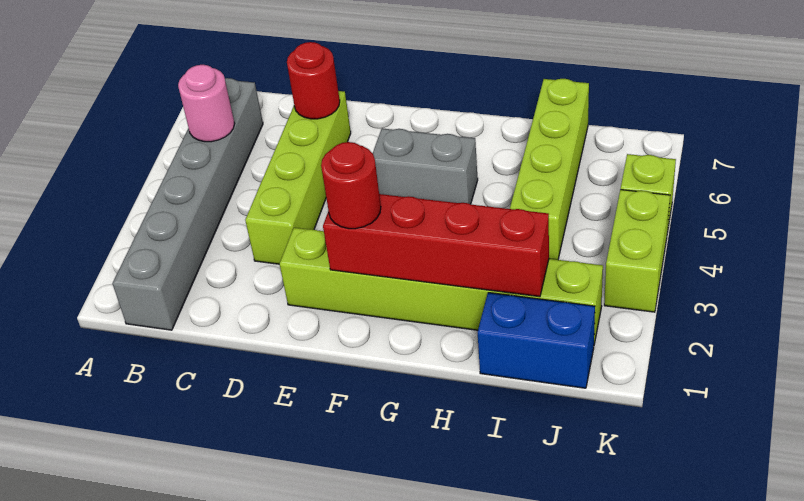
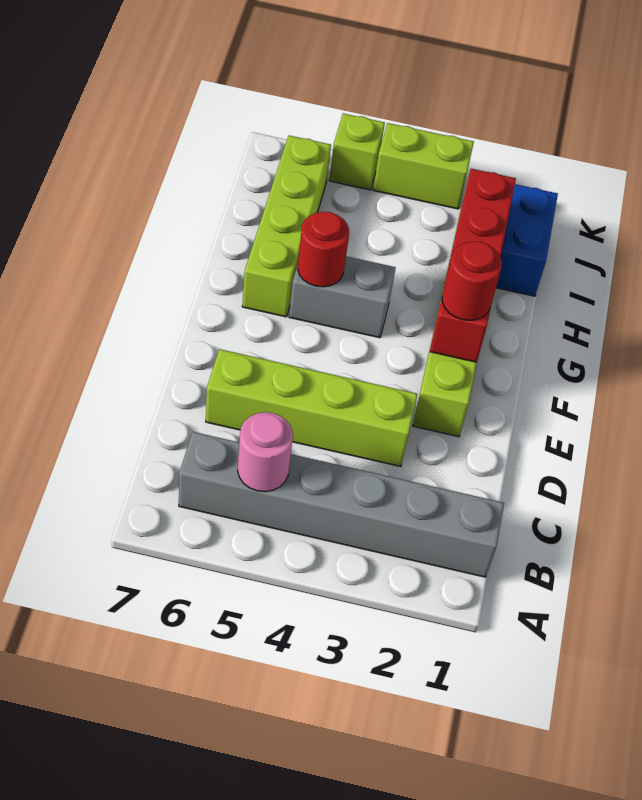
red round brick D6 level 2 -> red round brick G5 level 2
grey brick F5:G5 level 1 -> grey brick G4:G5 level 1
lime brick I4:I7 level 1 -> lime brick G6:J6 level 1

